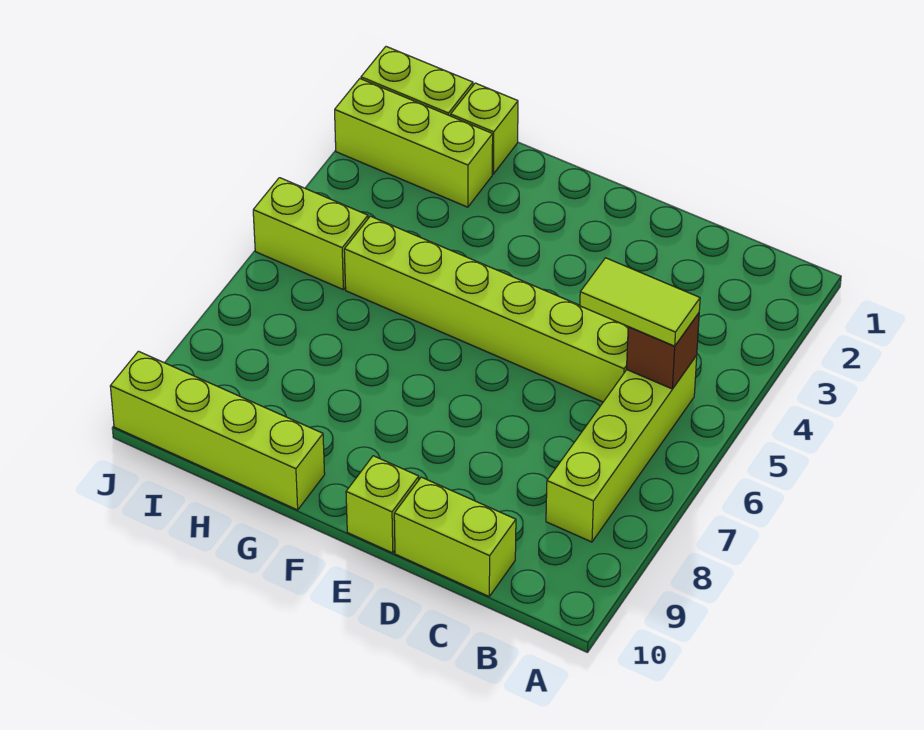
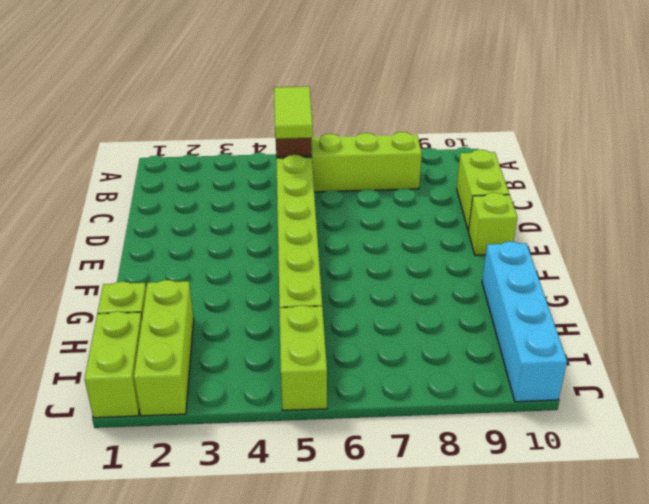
lime brick G10:J10 level 1 -> cyan brick G10:J10 level 1

